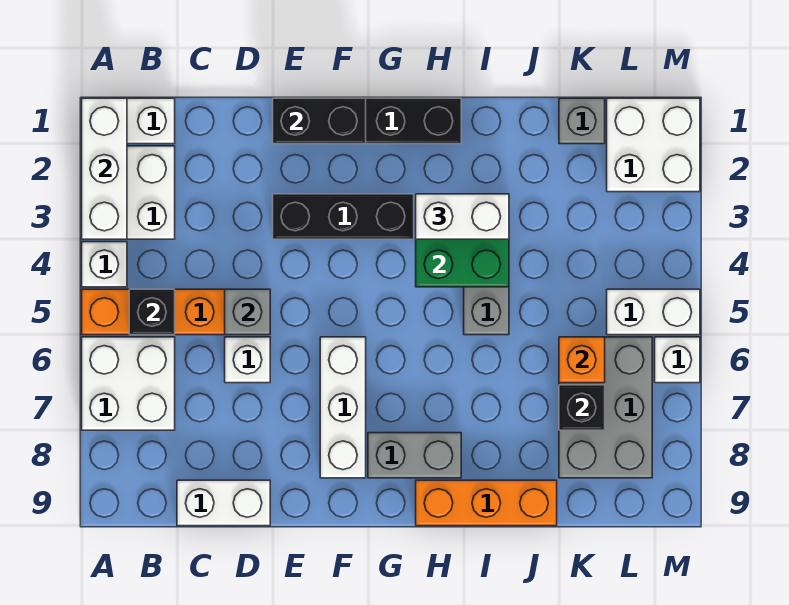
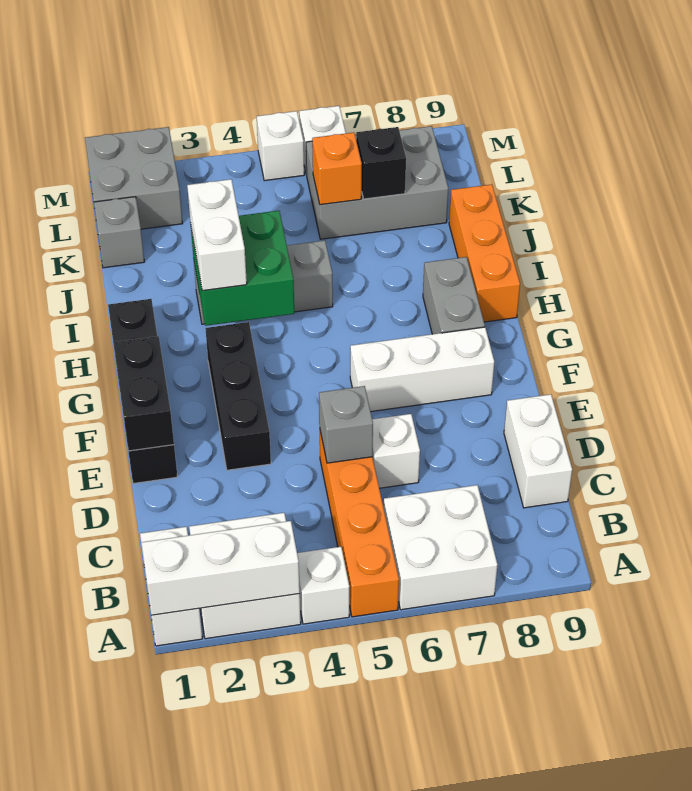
black brick B5 level 2 -> none
white brick L1:M2 level 1 -> grey brick L1:M2 level 1
white brick L5:M5 level 1 -> white brick M5 level 1

